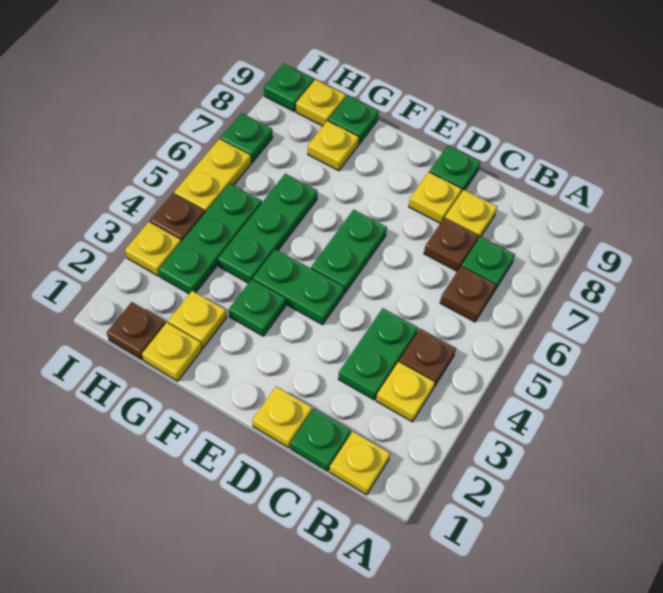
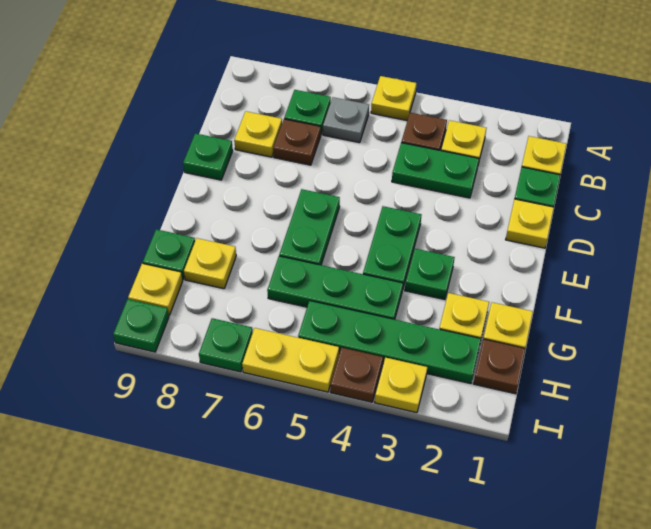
brown plate B6 level 1 -> grey plate B6 level 1
yellow plate D8 level 1 -> yellow plate A5 level 1
green plate E5:E6 level 1 -> green plate E6:F6 level 1
green plate H3:H5 level 1 -> green plate H2:H5 level 1

